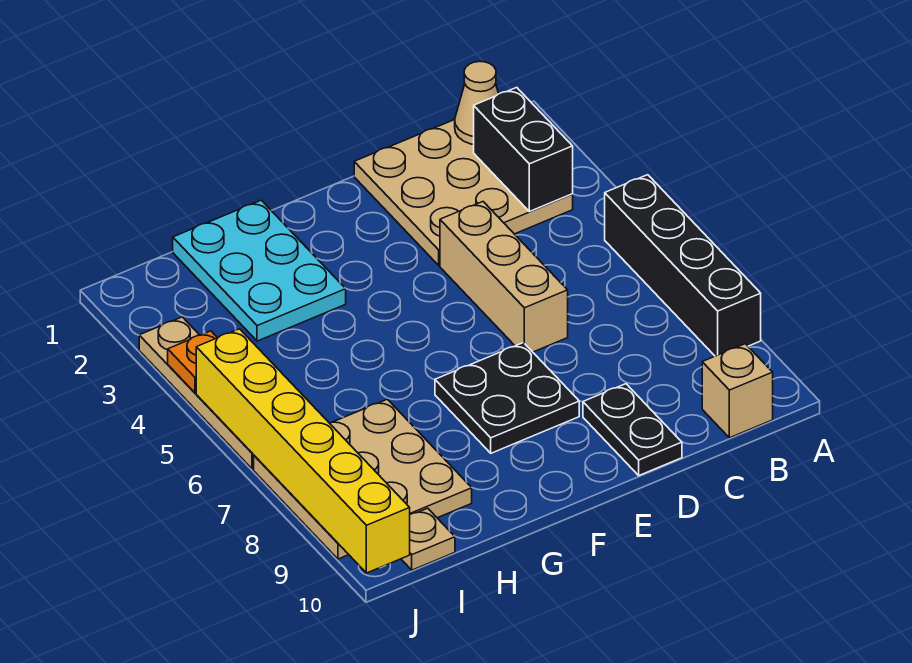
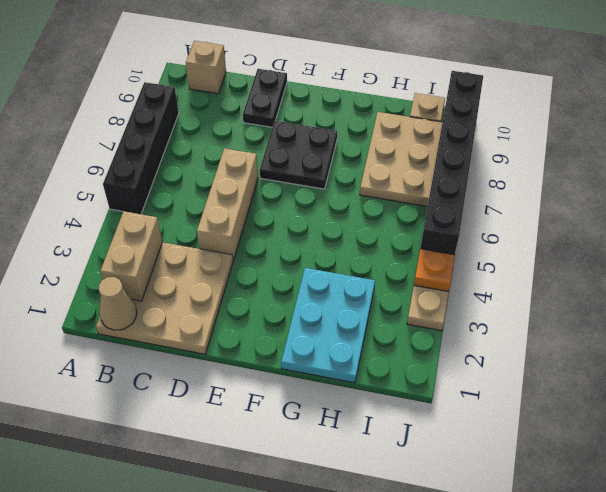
black brick B2:B3 level 2 -> tan brick B2:B3 level 2
yellow brick J5:J10 level 2 -> black brick J5:J10 level 2

